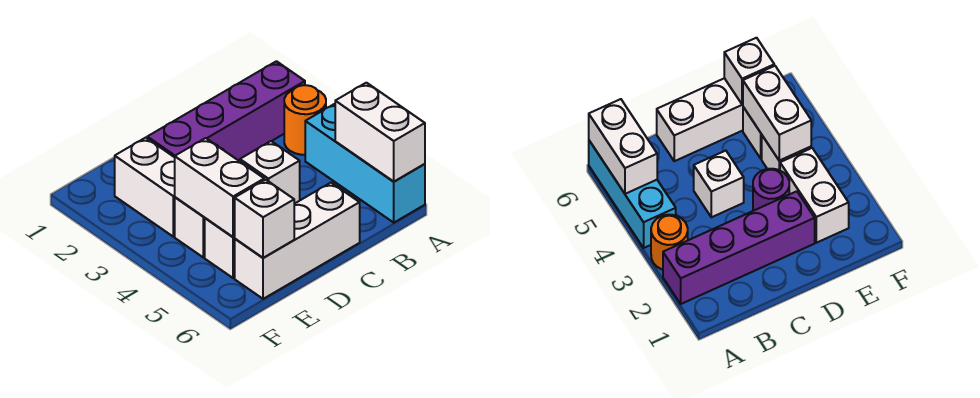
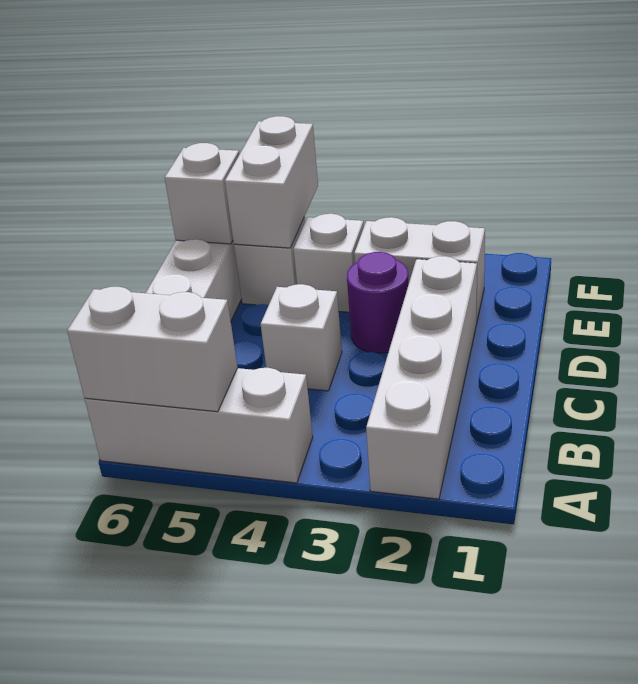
purple brick A2:D2 level 1 -> white brick A2:D2 level 1
orange round brick A3 level 1 -> none
cyan brick A4:A6 level 1 -> white brick A4:A6 level 1
white brick E4:E5 level 2 -> white brick E5:F5 level 2

